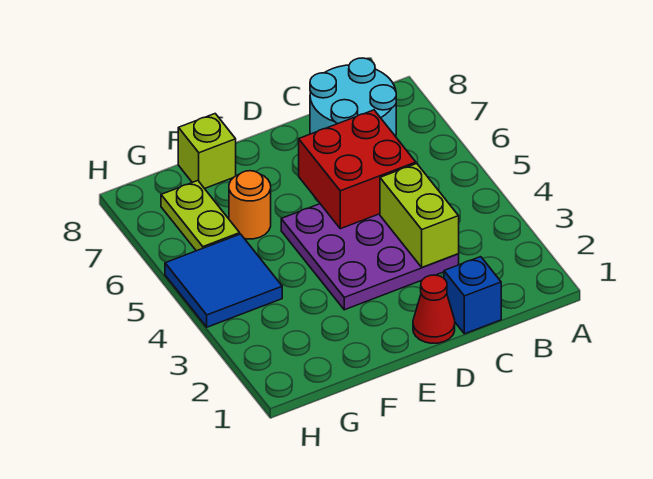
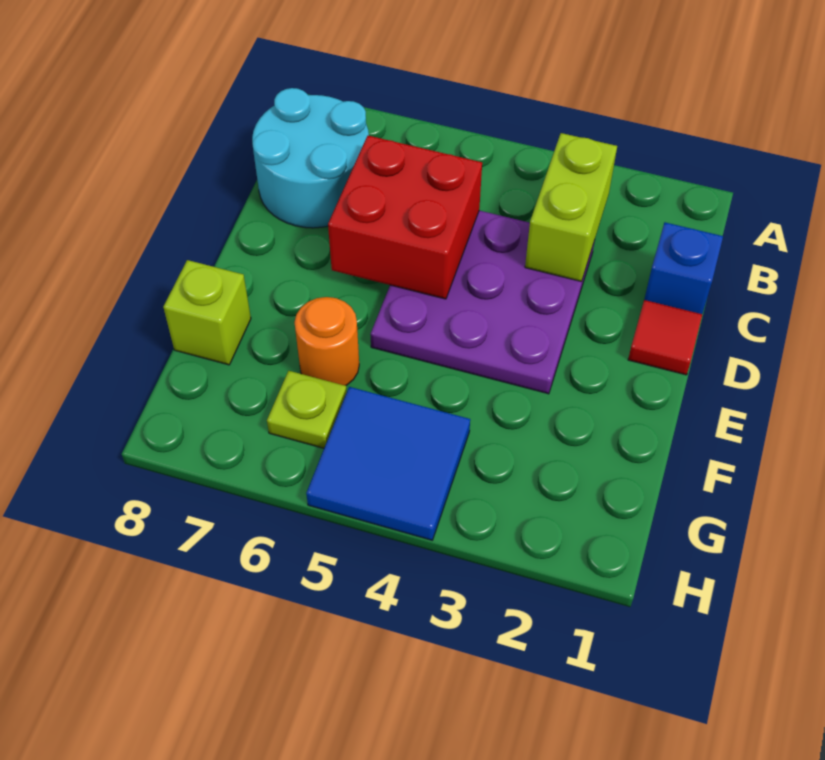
lime brick C3:C4 level 2 -> lime brick B3:C3 level 2
red cone D1 level 1 -> red tile D1 level 1
lime plate G6:G7 level 1 -> lime plate G6 level 1

